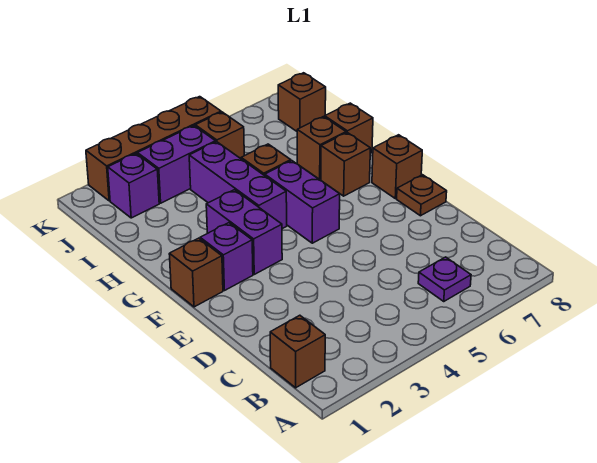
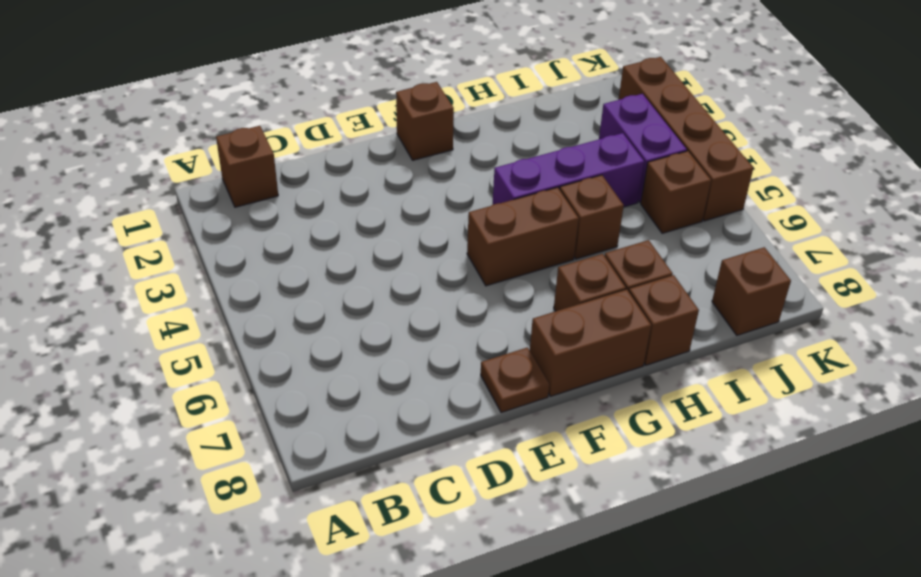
purple plate B6 level 1 -> none
purple brick F2 level 1 -> none
purple brick F3:G3 level 1 -> none
purple brick F5:G5 level 1 -> brown brick F5:G5 level 1
brown brick F8 level 1 -> brown brick F8:G8 level 1
purple brick J2 level 1 -> none

